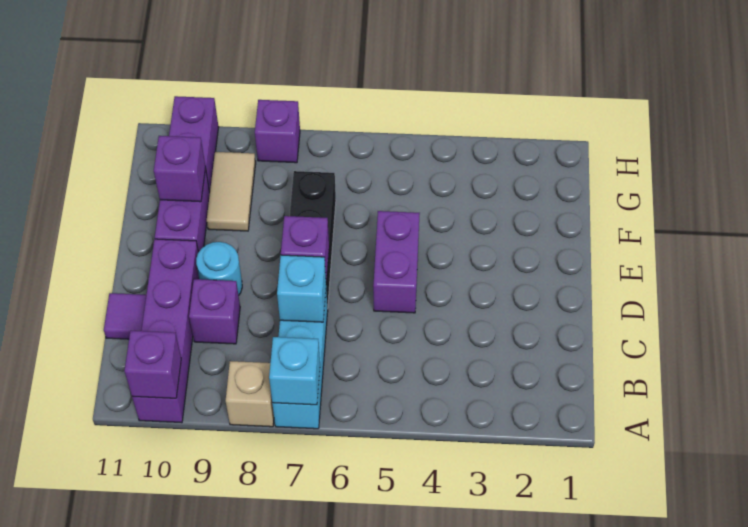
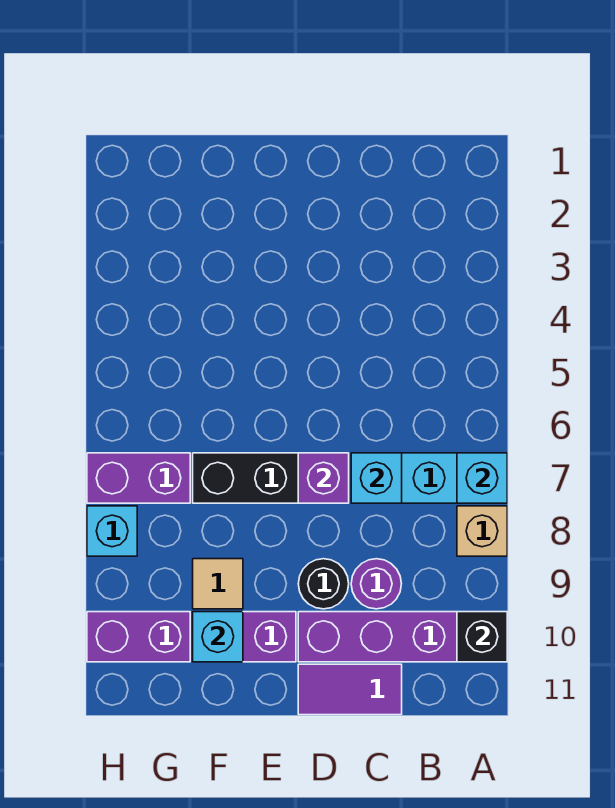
purple brick A10 level 2 -> black brick A10 level 2
purple brick C9 level 1 -> purple round brick C9 level 1
purple tile C11 level 1 -> purple tile C11:D11 level 1
purple brick D5:E5 level 1 -> purple brick G7:H7 level 1
cyan round brick D9 level 1 -> black round brick D9 level 1
tan tile F9:G9 level 1 -> tan tile F9 level 1
purple brick F10 level 2 -> cyan brick F10 level 2
purple brick H8 level 1 -> cyan brick H8 level 1

